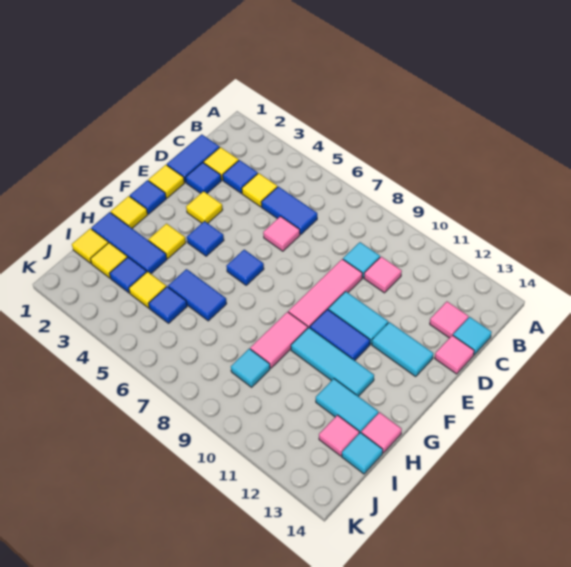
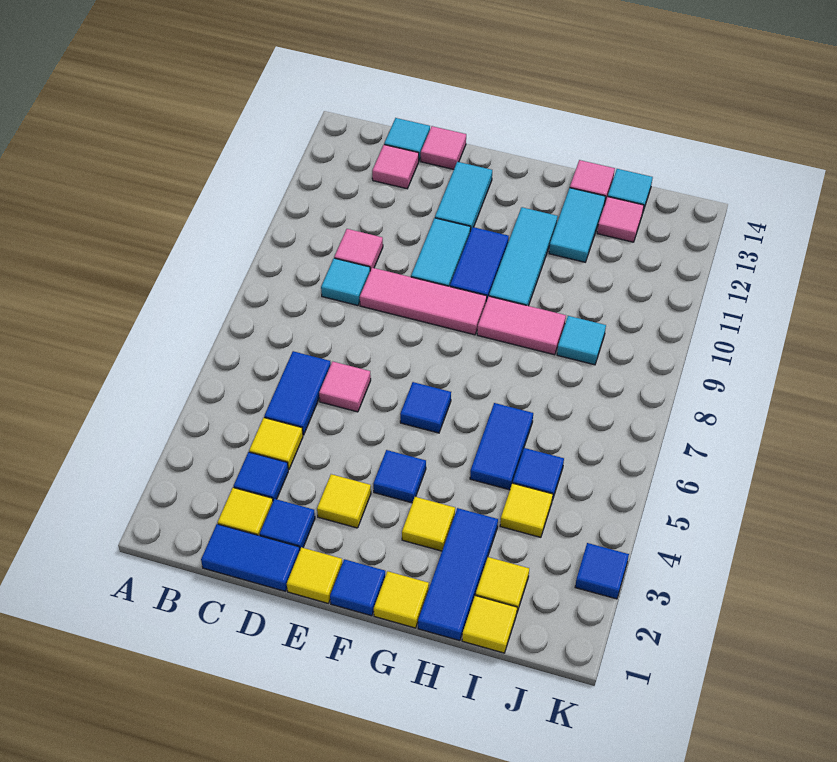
blue tile I3 level 1 -> blue tile K3 level 1

